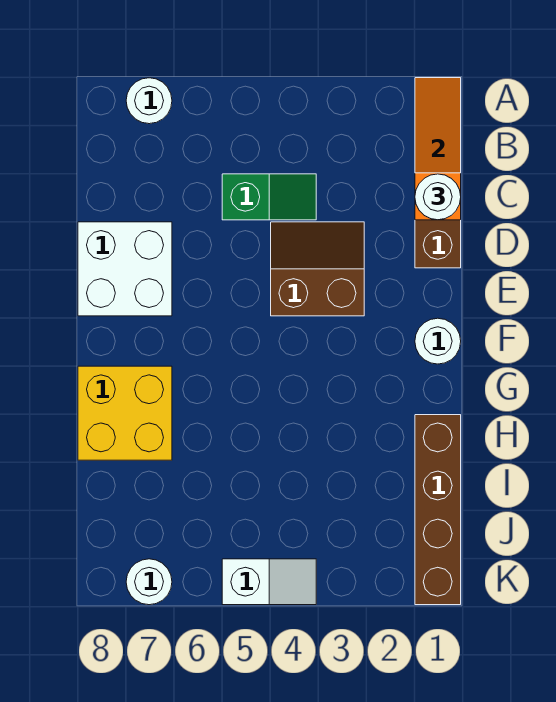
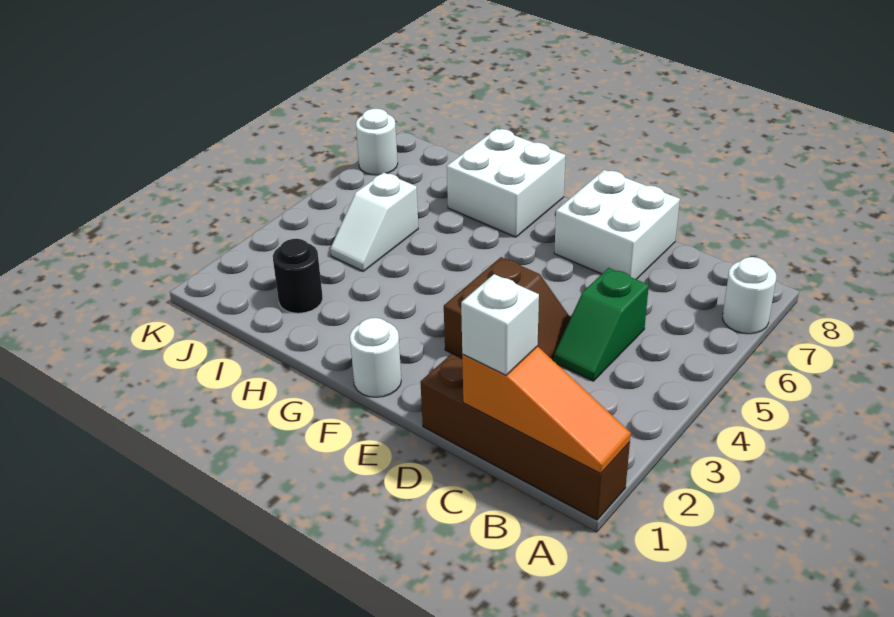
white round brick C1 level 3 -> white brick C1 level 3
yellow brick G7:H8 level 1 -> white brick G7:H8 level 1
brown brick H1:K1 level 1 -> none
none -> black round brick I2 level 1
white slope K4:K5 level 1 top 5 -> white slope I4:I5 level 1 top 5

